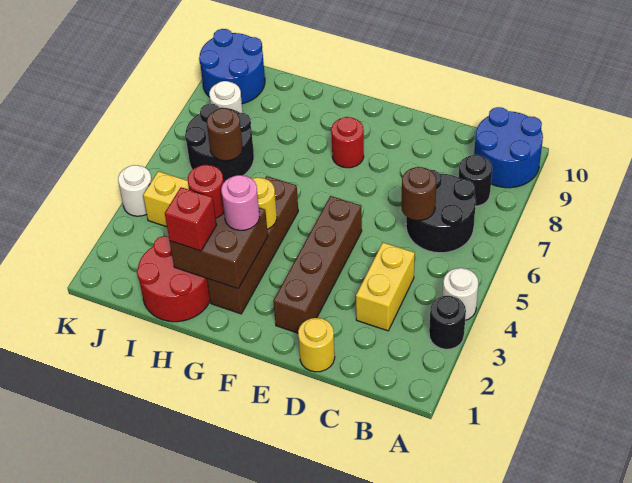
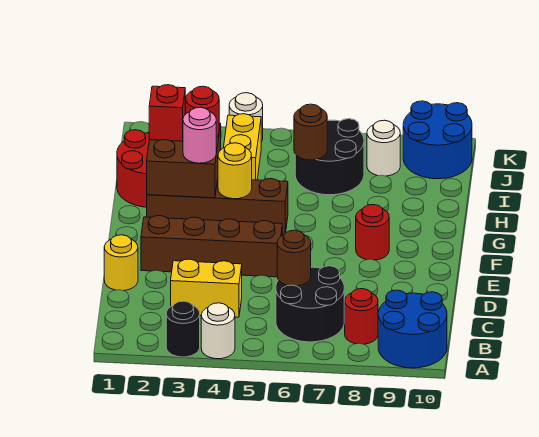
black round brick B8 level 1 -> red round brick B8 level 1

